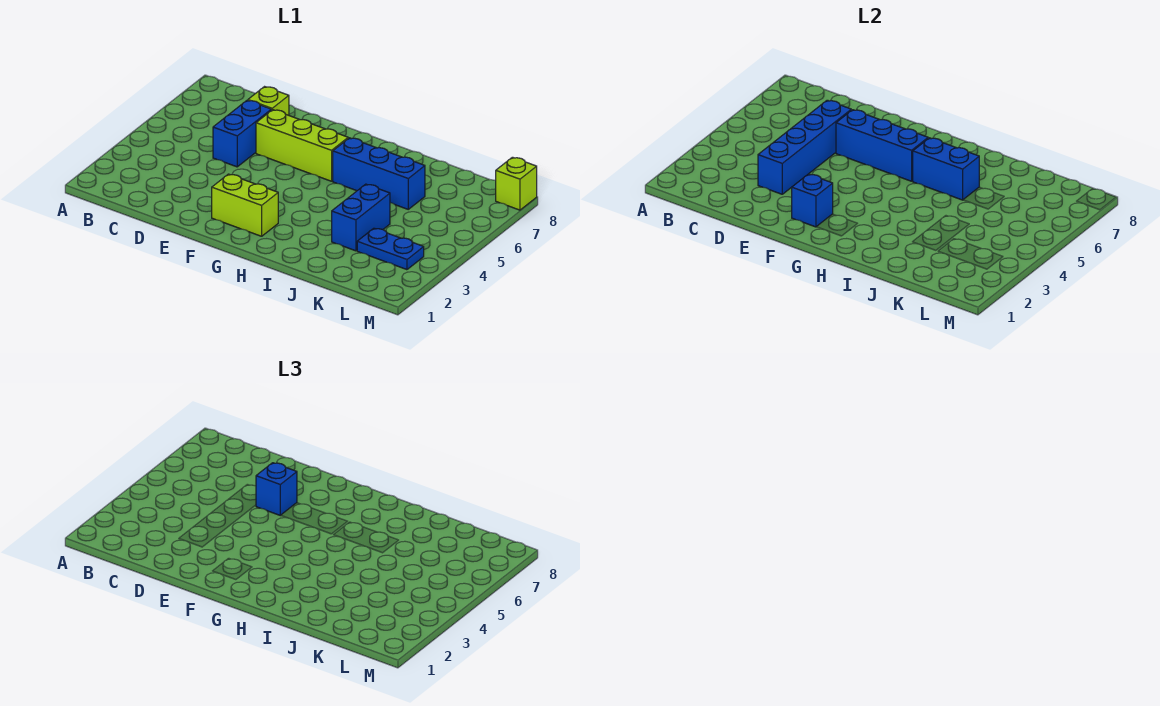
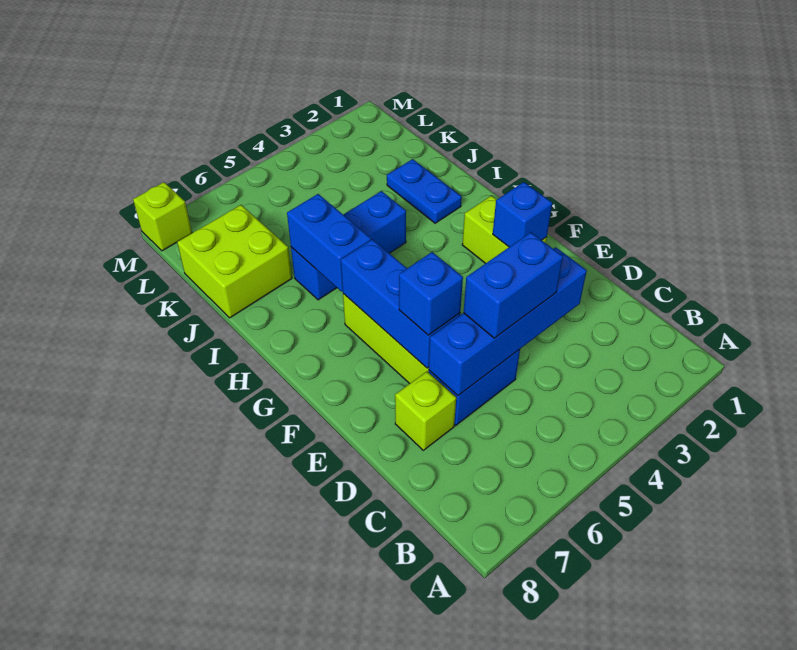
blue brick H6:J6 level 1 -> blue brick I4:I6 level 1
blue brick J3:J4 level 1 -> blue brick D4:D5 level 3
none -> lime brick J7:K8 level 1
blue plate K3:L3 level 1 -> blue plate I2:J2 level 1

